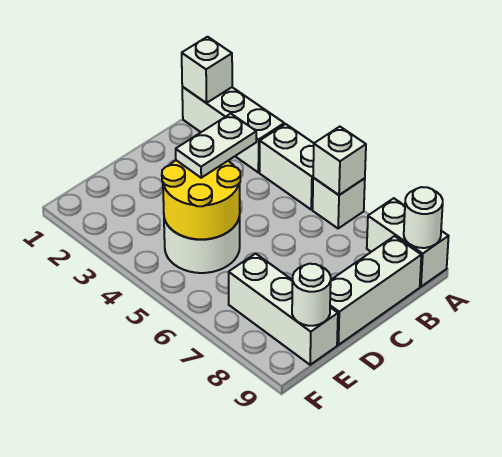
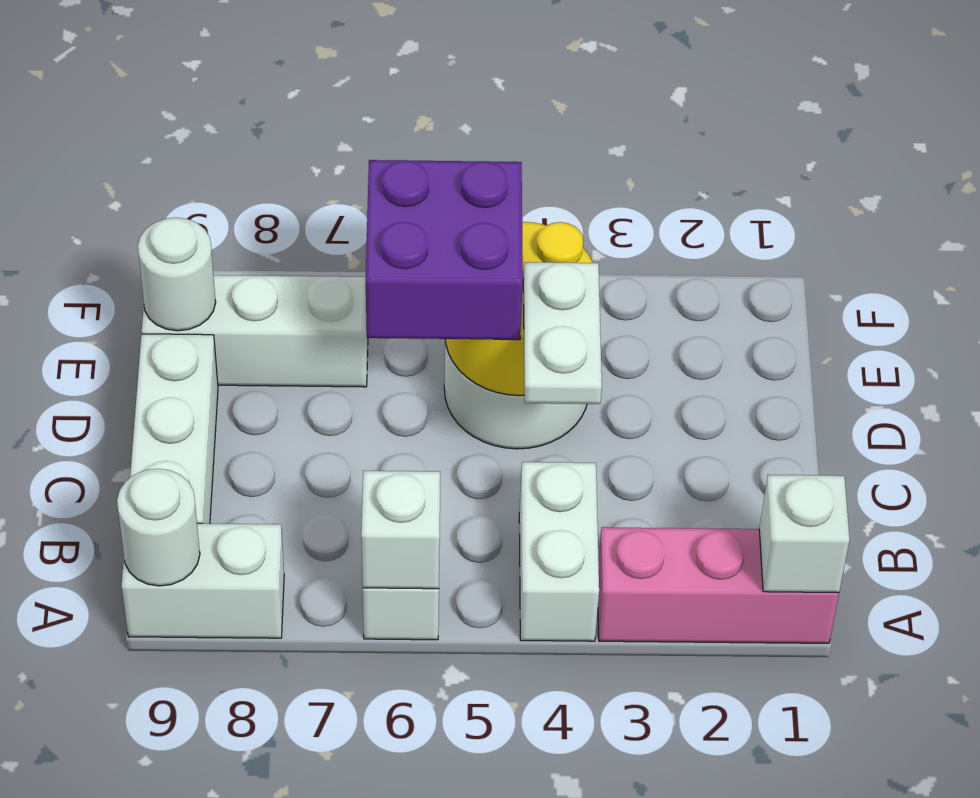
white brick A1:A3 level 1 -> pink brick A1:A3 level 1
white brick A4:A5 level 1 -> white brick A4:B4 level 1
none -> purple brick D5:E6 level 3

